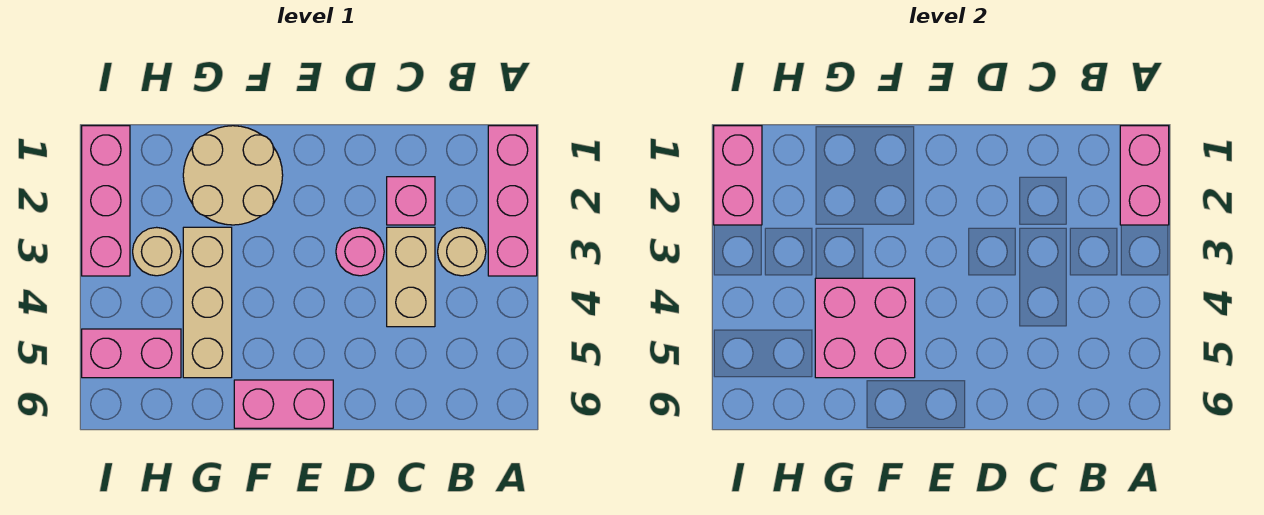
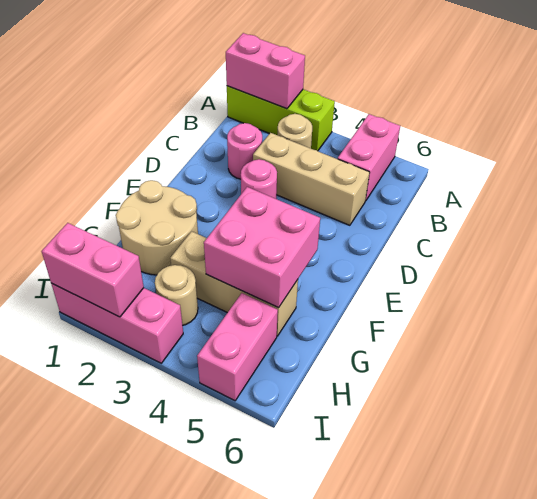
pink brick A1:A3 level 1 -> lime brick A1:A3 level 1
pink brick C2 level 1 -> pink round brick C2 level 1
tan brick C3:C4 level 1 -> tan brick C3:C5 level 1
pink brick E6:F6 level 1 -> pink brick A5:B5 level 1

